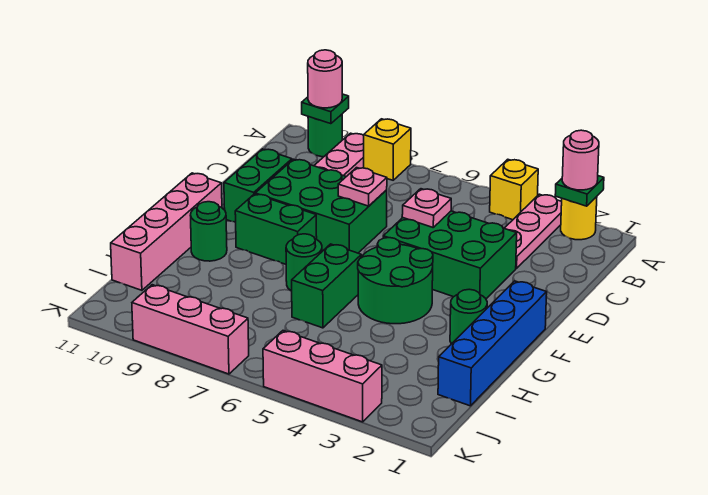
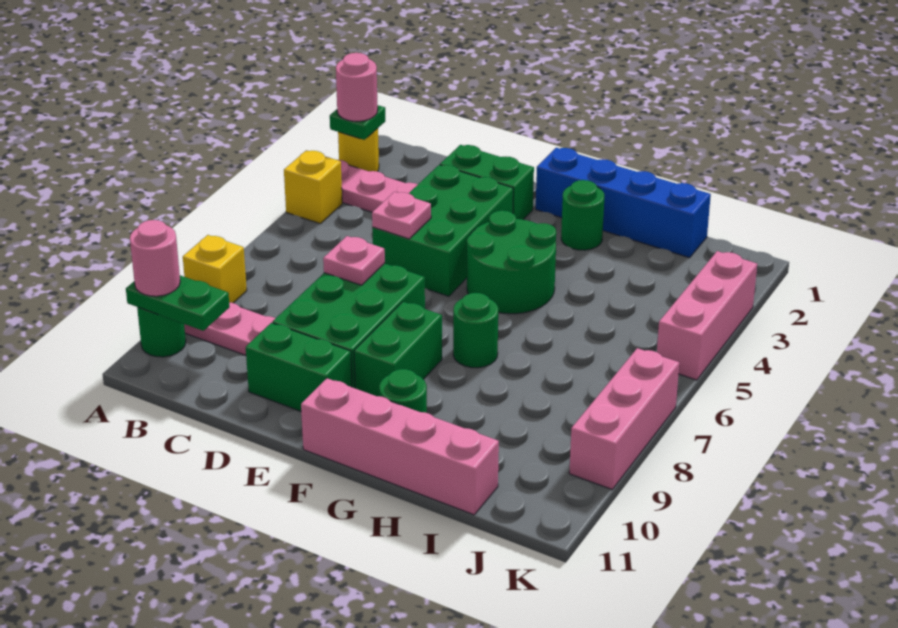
green plate A10 level 2 -> green plate A10:B10 level 2
green brick G6:H6 level 1 -> green brick D2:E2 level 1

